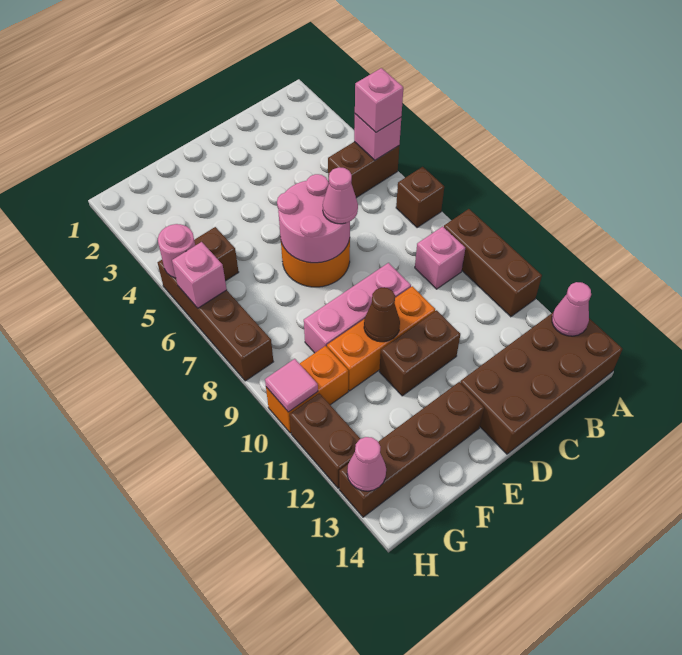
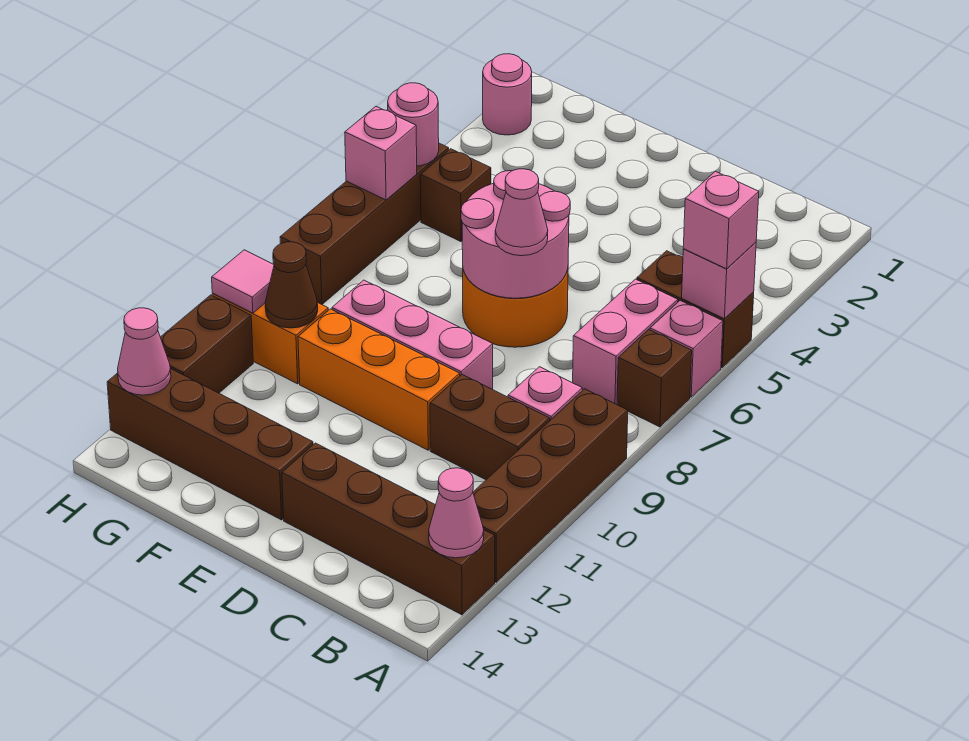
none -> pink brick A6 level 1
brown brick A9:A11 level 1 -> brown brick A9:A12 level 1
brown brick A13:D14 level 1 -> brown brick A13:D13 level 1
none -> pink brick B6:B7 level 1
brown brick D11:E11 level 1 -> brown brick B10:C10 level 1
brown cone E10 level 2 -> brown cone G10 level 2
none -> pink round brick H2 level 1

